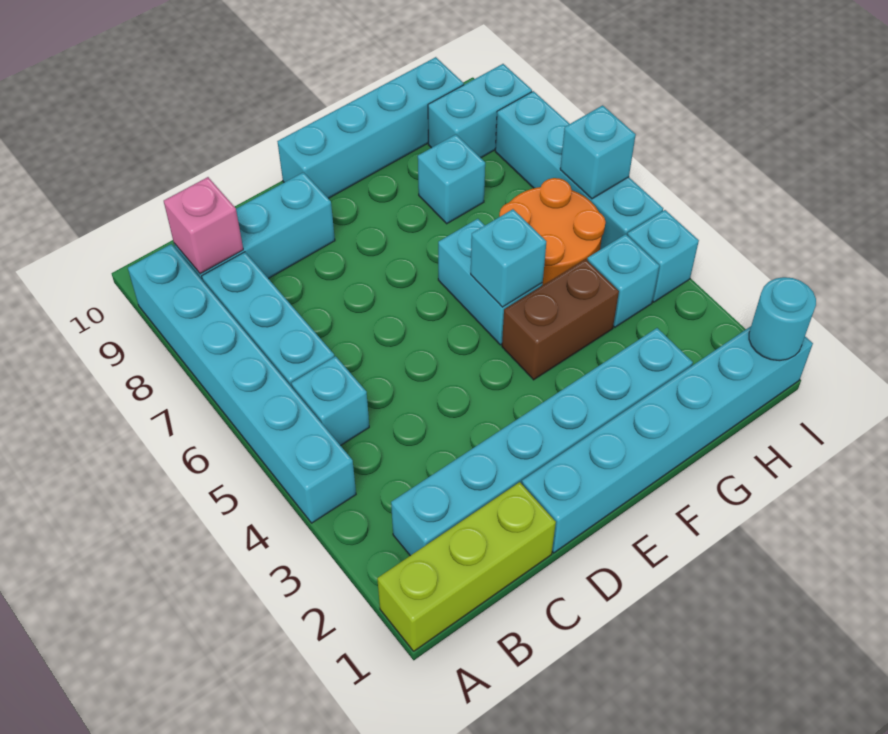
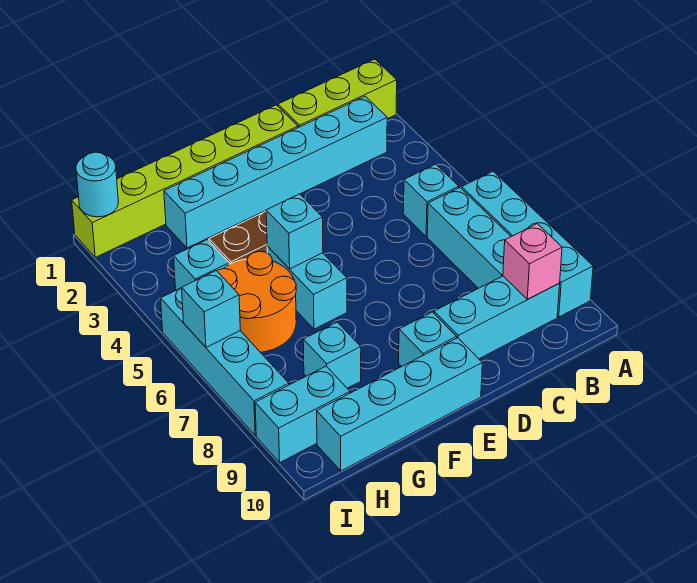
cyan brick A4:A9 level 1 -> cyan brick A6:A9 level 1
cyan brick D1:I1 level 1 -> lime brick D1:I1 level 1
cyan brick I4 level 1 -> cyan brick E9 level 1

